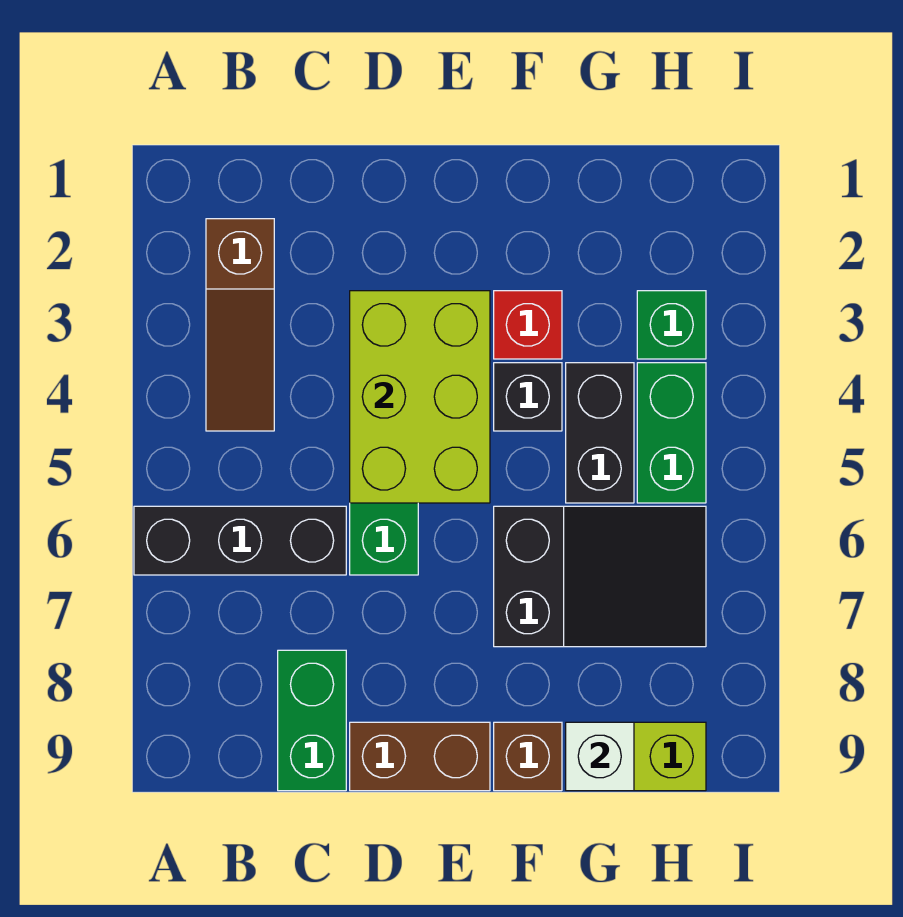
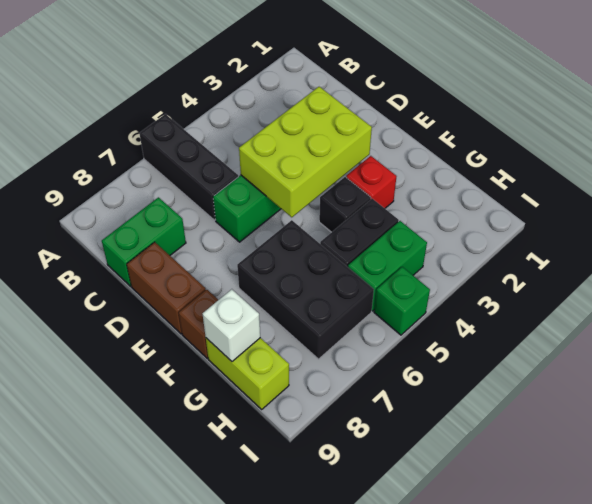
brown slope B2:B4 level 1 top 2 -> none
black slope F6:H7 level 1 top F -> black brick F6:H7 level 1
green brick H3 level 1 -> green brick I5 level 1

